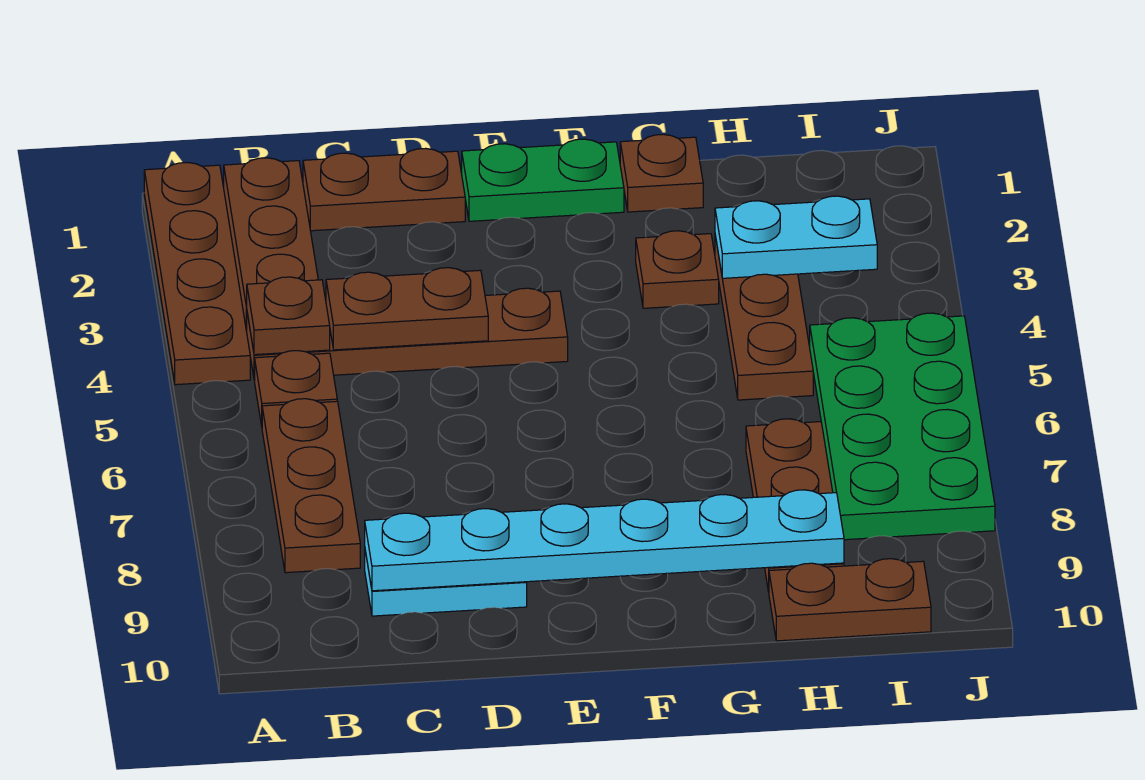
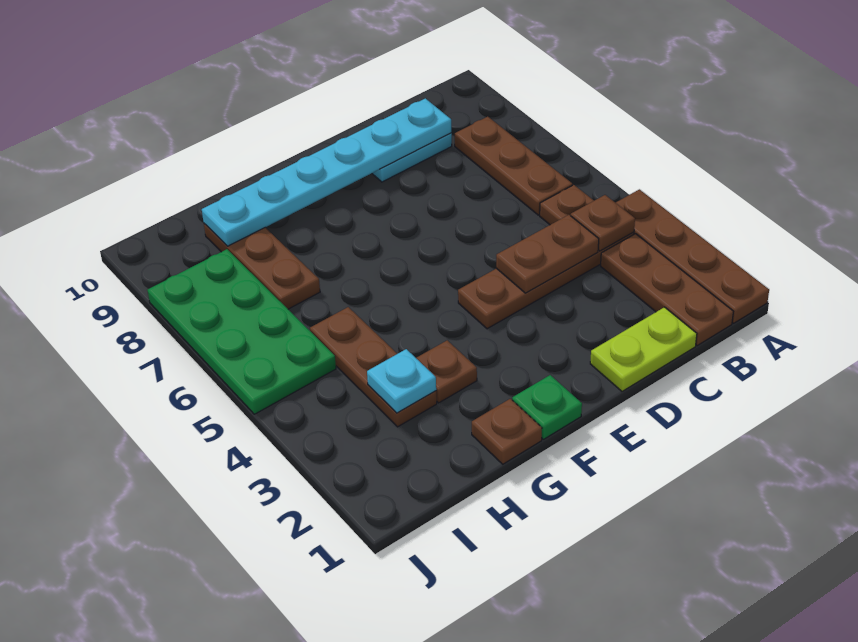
brown plate C1:D1 level 1 -> lime plate C1:D1 level 1
green plate E1:F1 level 1 -> green plate F1 level 1
cyan plate H3:I3 level 2 -> cyan plate H3 level 2
brown plate H10:I10 level 1 -> none

